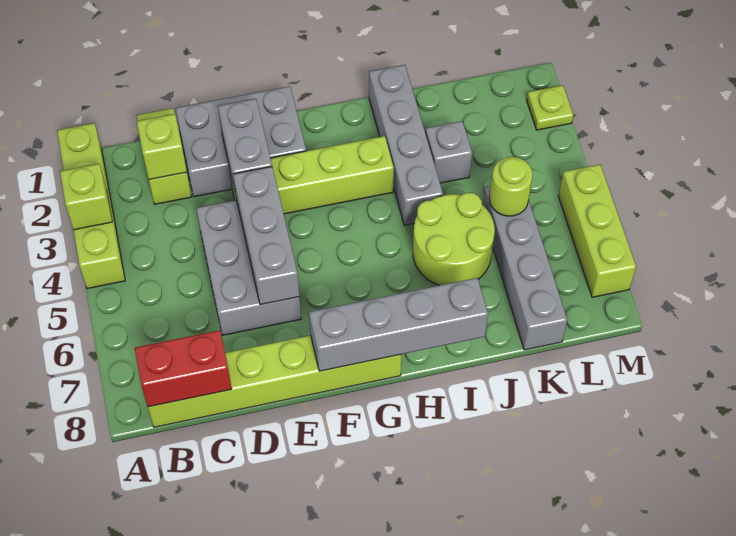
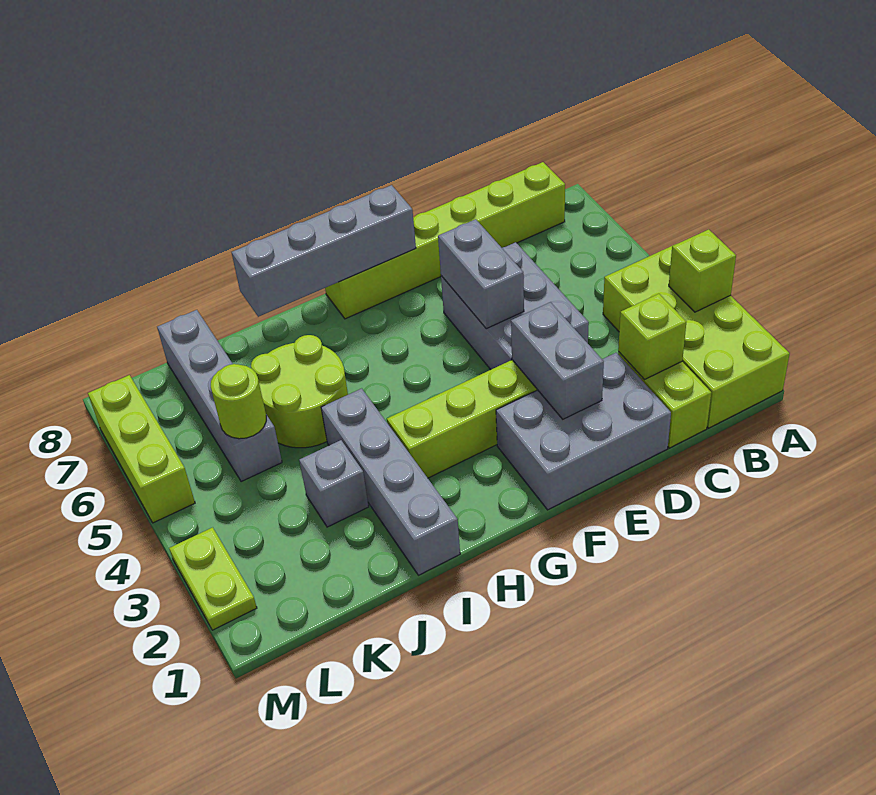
lime brick A1:A4 level 1 -> lime brick A1:B4 level 1
red brick B8:C8 level 2 -> none
grey brick E4:E6 level 2 -> grey brick E5:E6 level 2
lime plate M2 level 1 -> lime plate M2:M3 level 1

